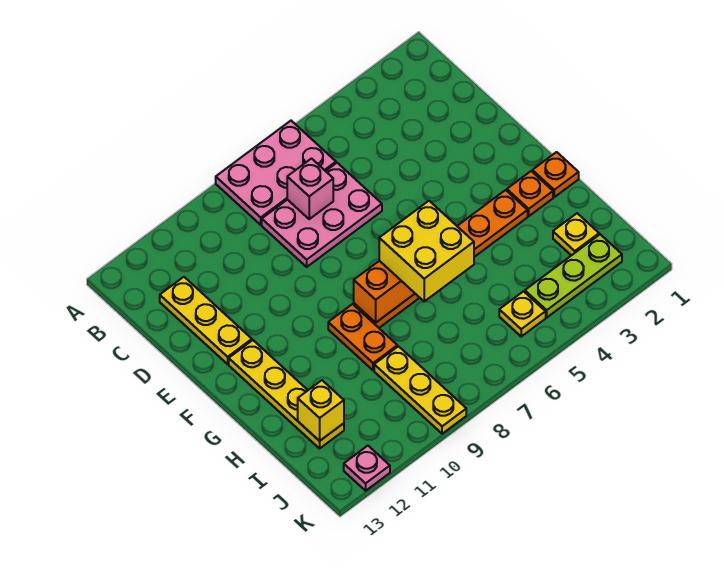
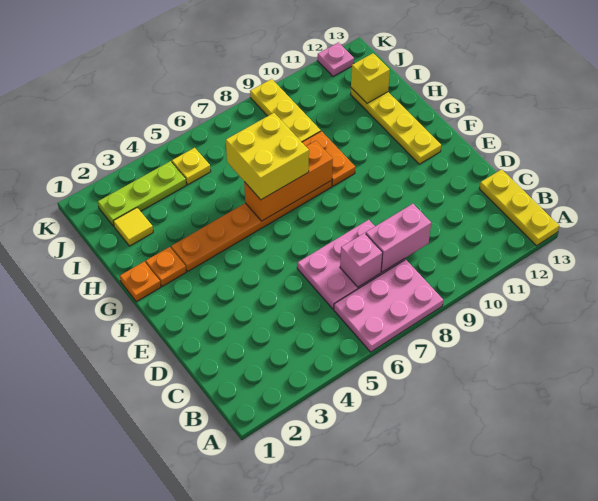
none -> pink brick C8:C9 level 2
yellow plate C12:E12 level 1 -> yellow plate A13:C13 level 1
yellow plate I2 level 1 -> yellow tile I2 level 1

